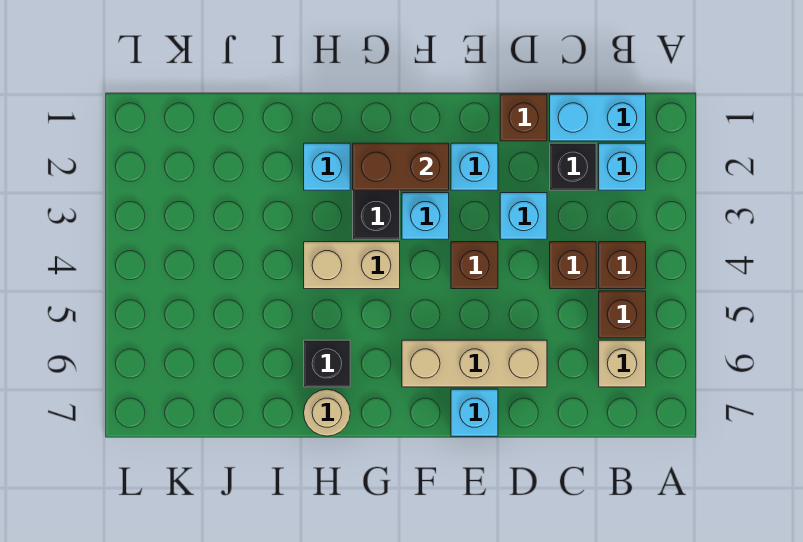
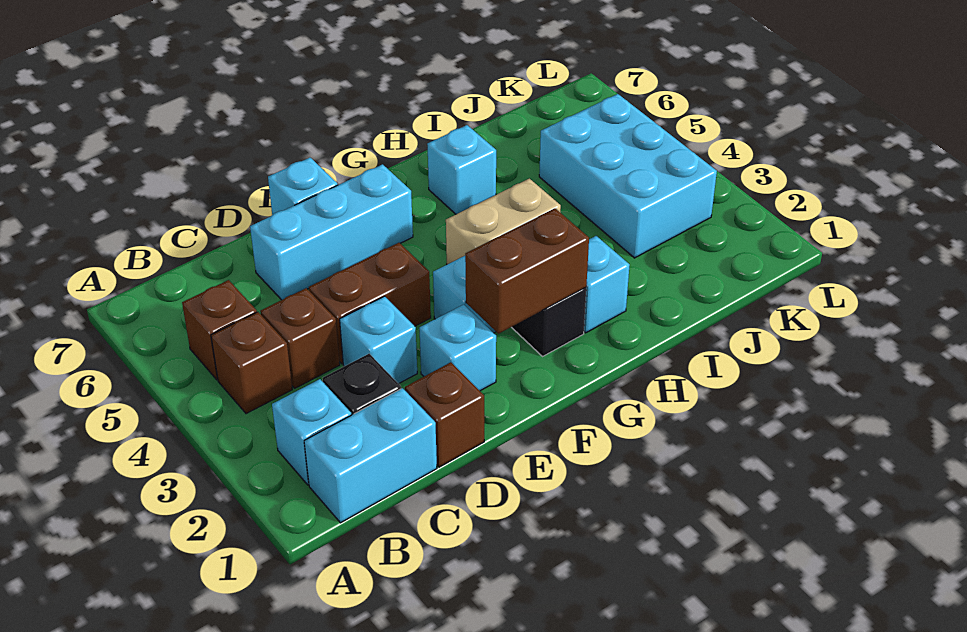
tan brick B6 level 1 -> none
tan brick D6:F6 level 1 -> cyan brick D6:F6 level 1
brown brick E4 level 1 -> brown brick D4:E4 level 1
black brick H6 level 1 -> cyan brick H6 level 1
tan round brick H7 level 1 -> none
none -> cyan brick J3:K5 level 1

